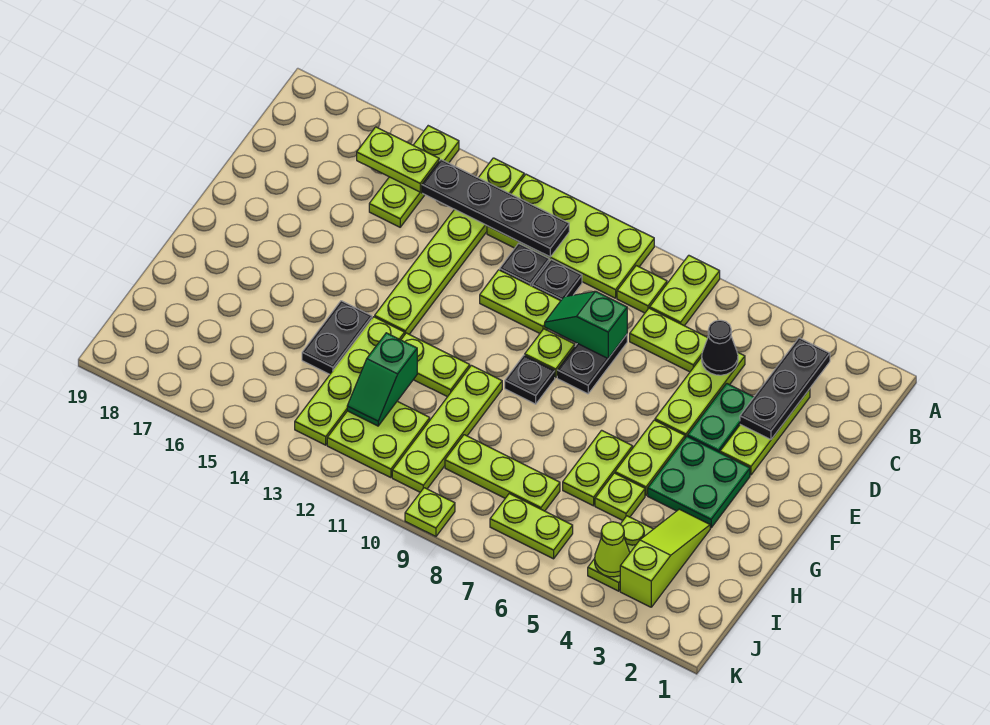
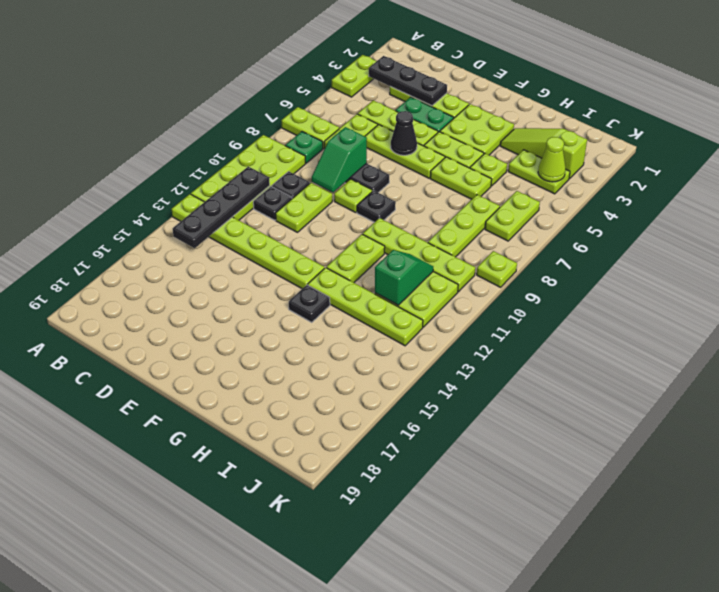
lime plate A15:C15 level 1 -> lime plate D6:F6 level 1
lime plate B8 level 1 -> green plate B8 level 1
lime plate B15:B16 level 2 -> lime plate A3:A4 level 1
black cone C5 level 2 -> black cone E6 level 2
green plate F3:G4 level 1 -> lime plate F3:G4 level 1
black plate G14:H14 level 1 -> black plate G14 level 1
green slope H12:I12 level 2 top H -> green slope I11:I12 level 2 top 12

